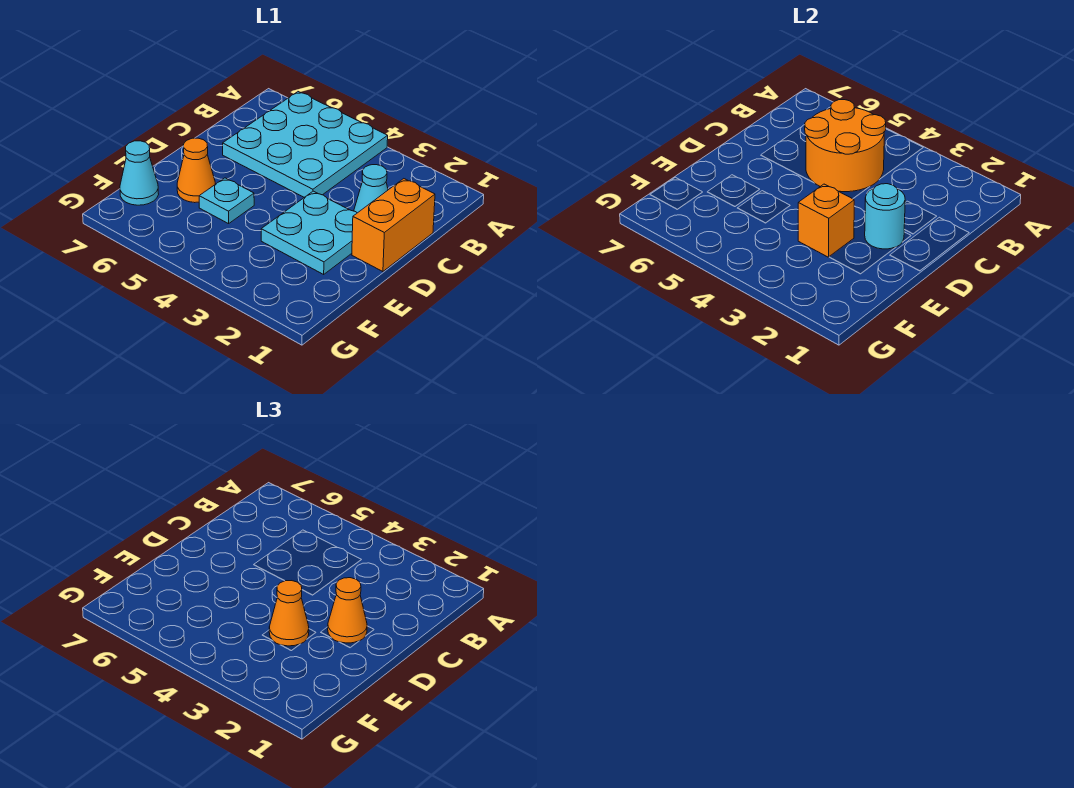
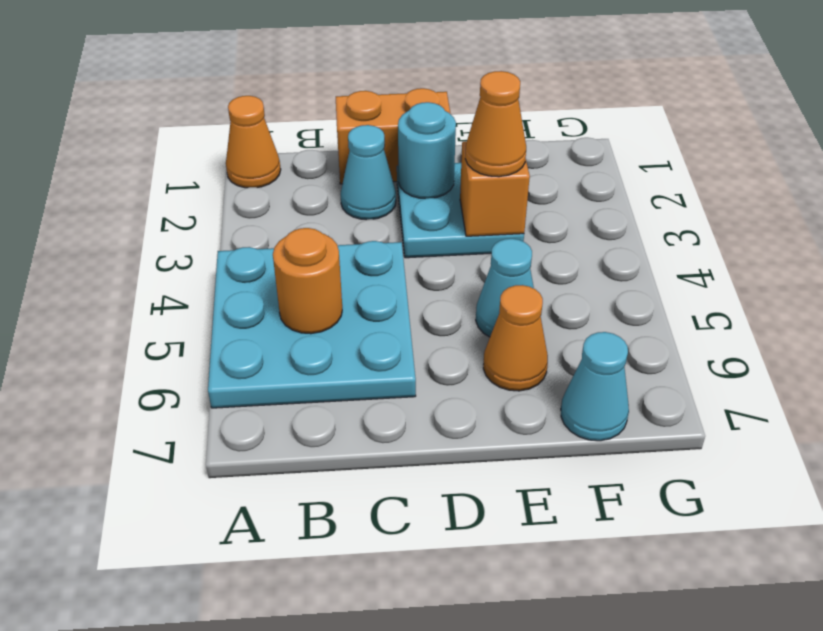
orange round brick B4:C5 level 2 -> orange round brick B5 level 2
orange cone D2 level 3 -> orange cone A1 level 1
cyan plate E5 level 1 -> cyan cone E5 level 1

